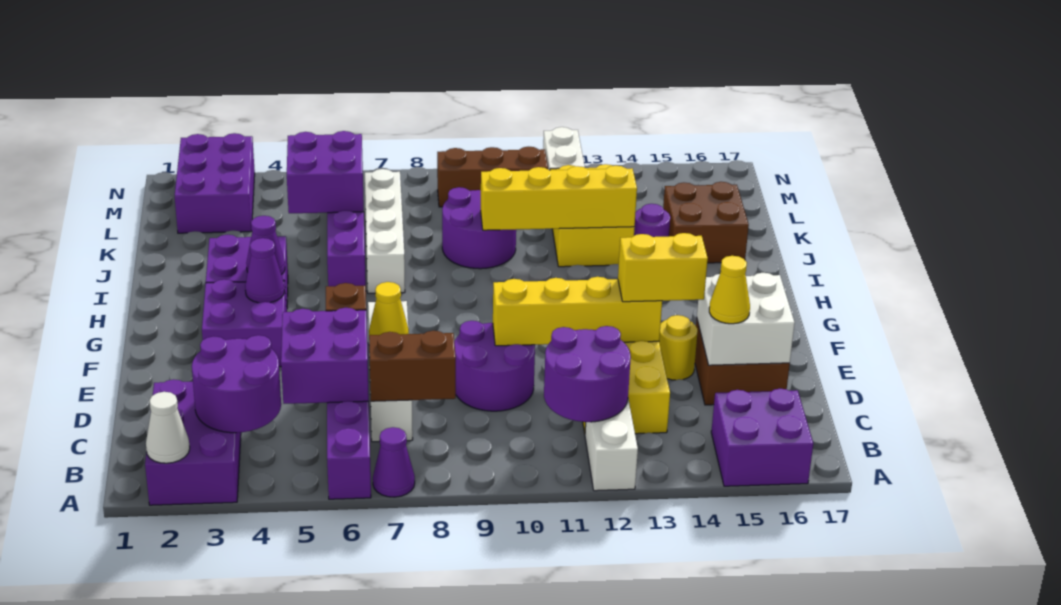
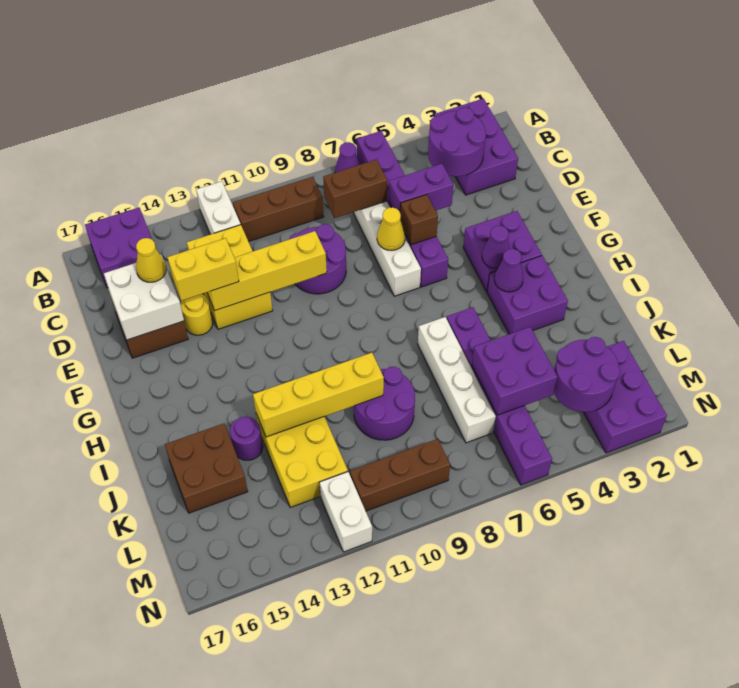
white cone A2 level 2 -> none
none -> brown brick B9:B11 level 1
purple round brick B11:C12 level 2 -> purple round brick L3:M4 level 2
purple brick C5:D6 level 2 -> purple brick D5:D6 level 2

